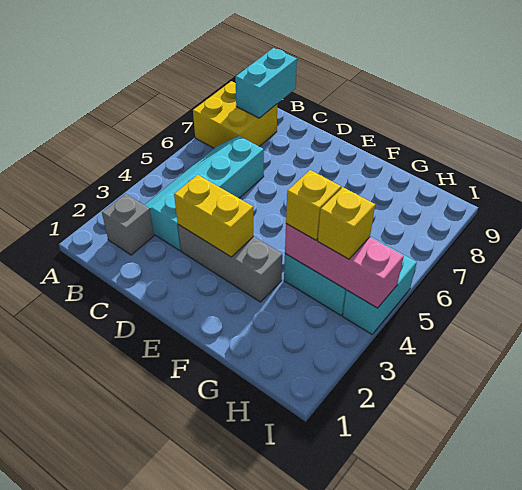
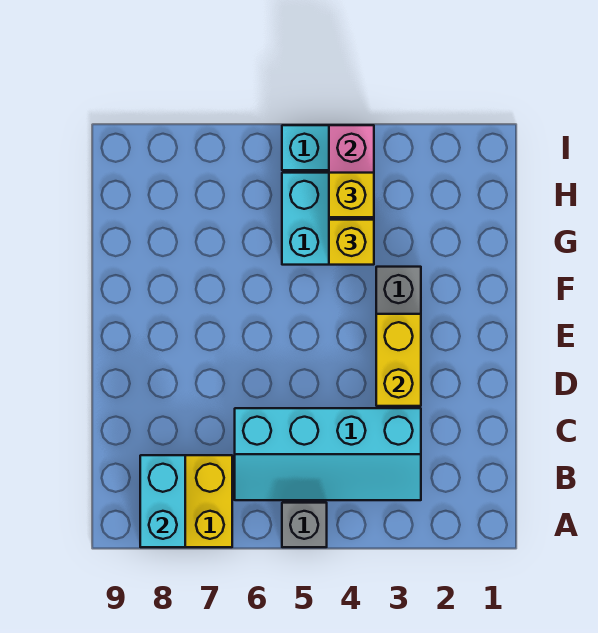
grey brick B2 level 1 -> grey brick A5 level 1
cyan brick B8:B9 level 2 -> cyan brick A8:B8 level 2

